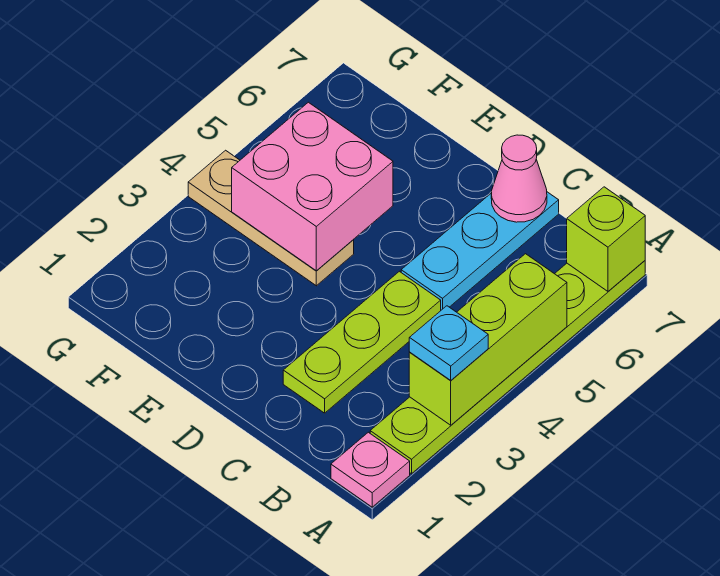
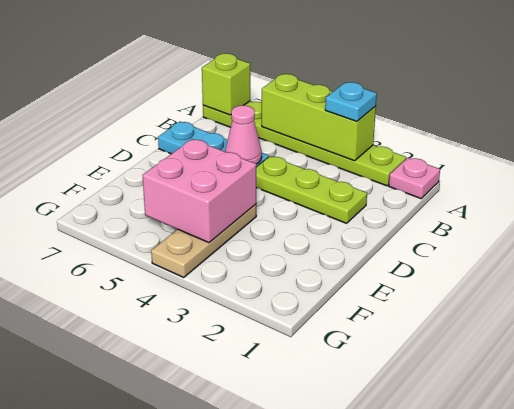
pink cone C7 level 2 -> pink cone C5 level 2

